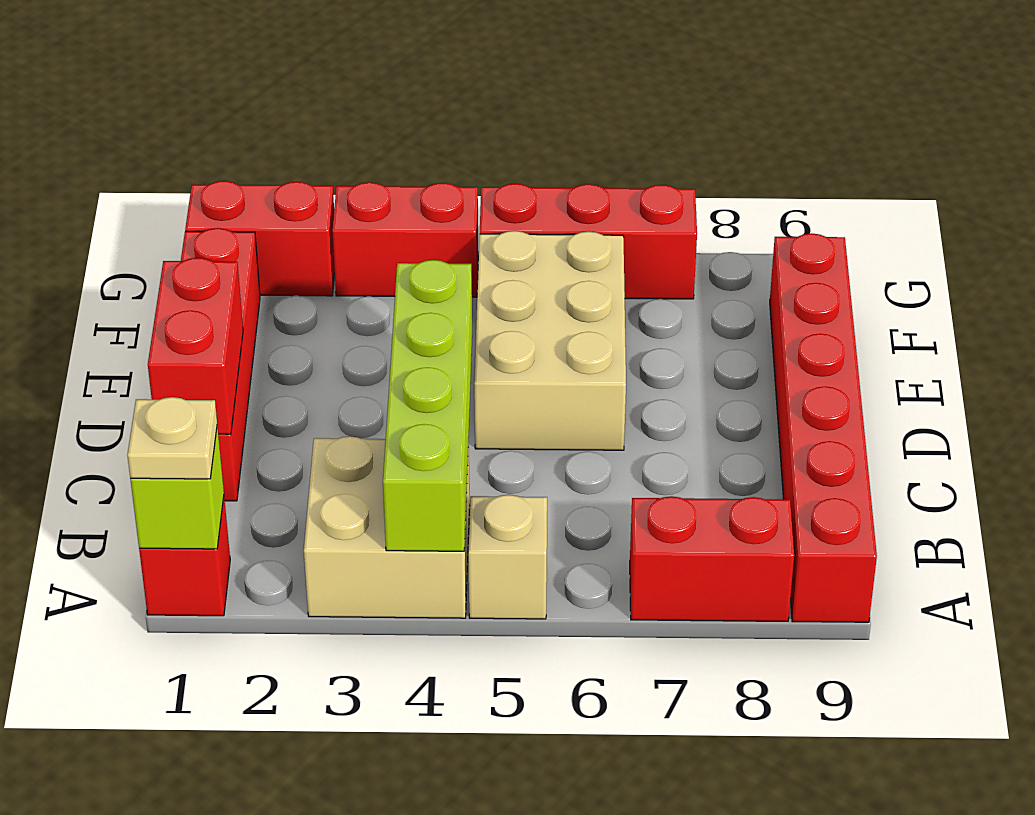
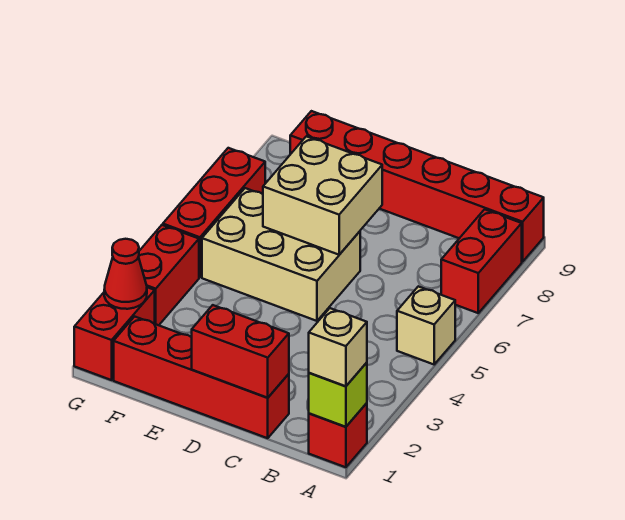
tan plate A1 level 3 -> tan brick A1 level 3
tan brick A3:B4 level 1 -> tan brick D6:E7 level 2
lime brick A4:D4 level 2 -> none
none -> red cone G2 level 2

